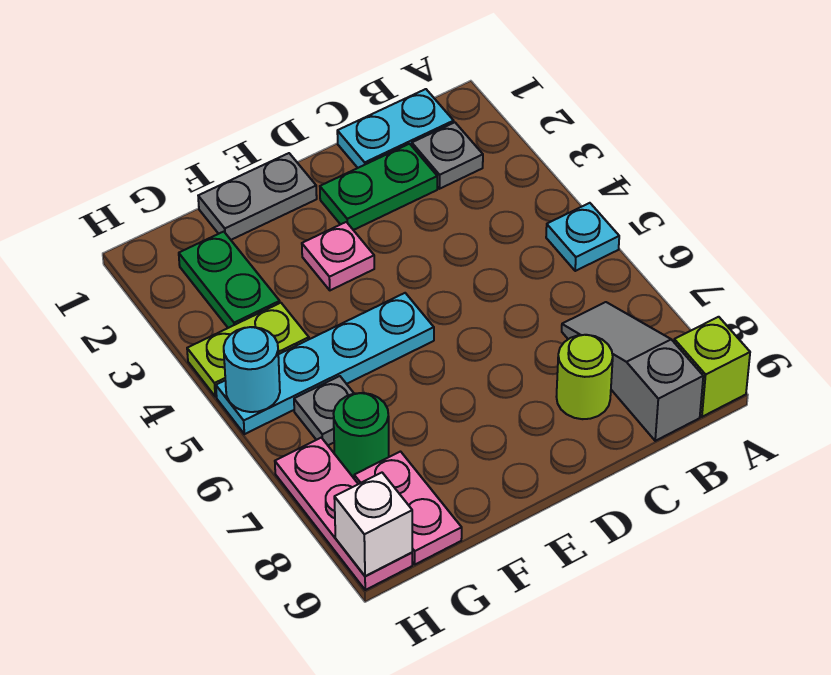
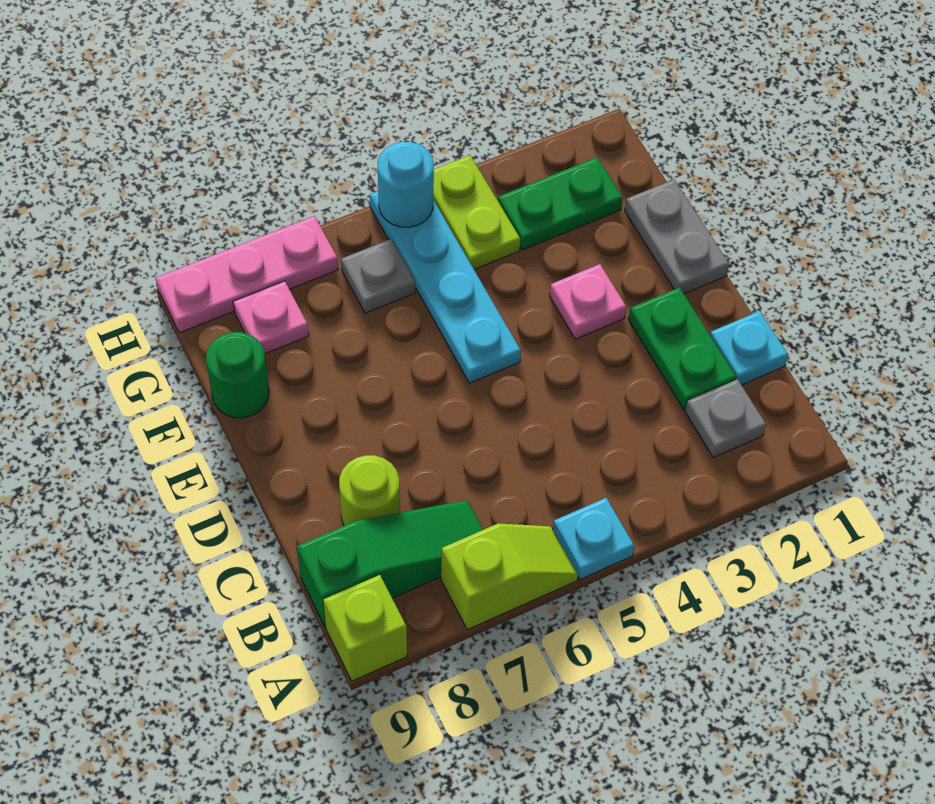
none -> lime slope A6:A7 level 1 top 7
cyan plate B1:C1 level 1 -> cyan plate C1 level 1
grey slope B7:B9 level 1 top 9 -> green slope B7:B9 level 1 top 9
green round brick G7 level 1 -> green round brick F9 level 1
pink plate G8:G9 level 1 -> pink plate G8 level 1
white brick H9 level 2 -> none

